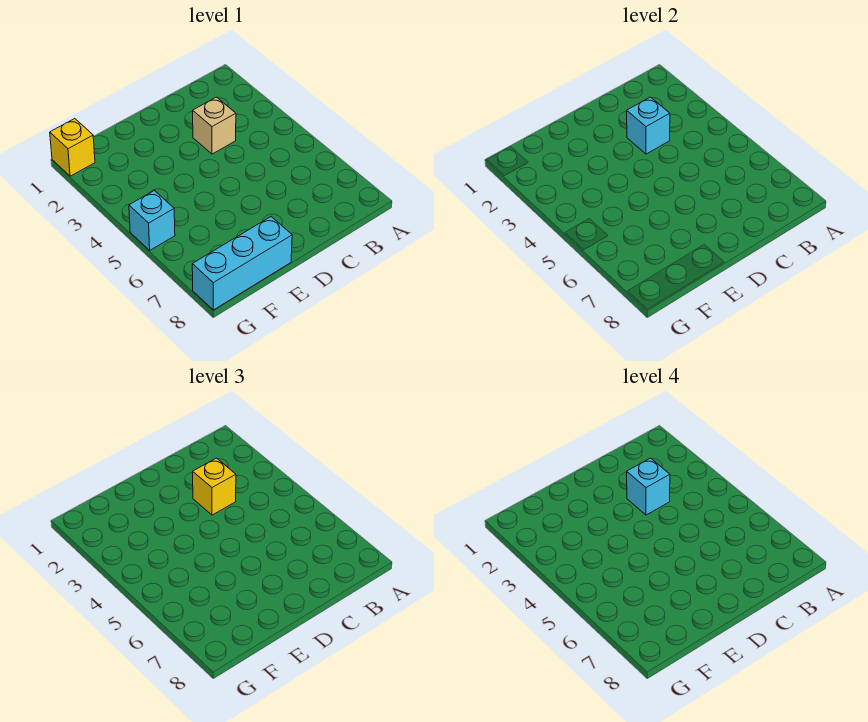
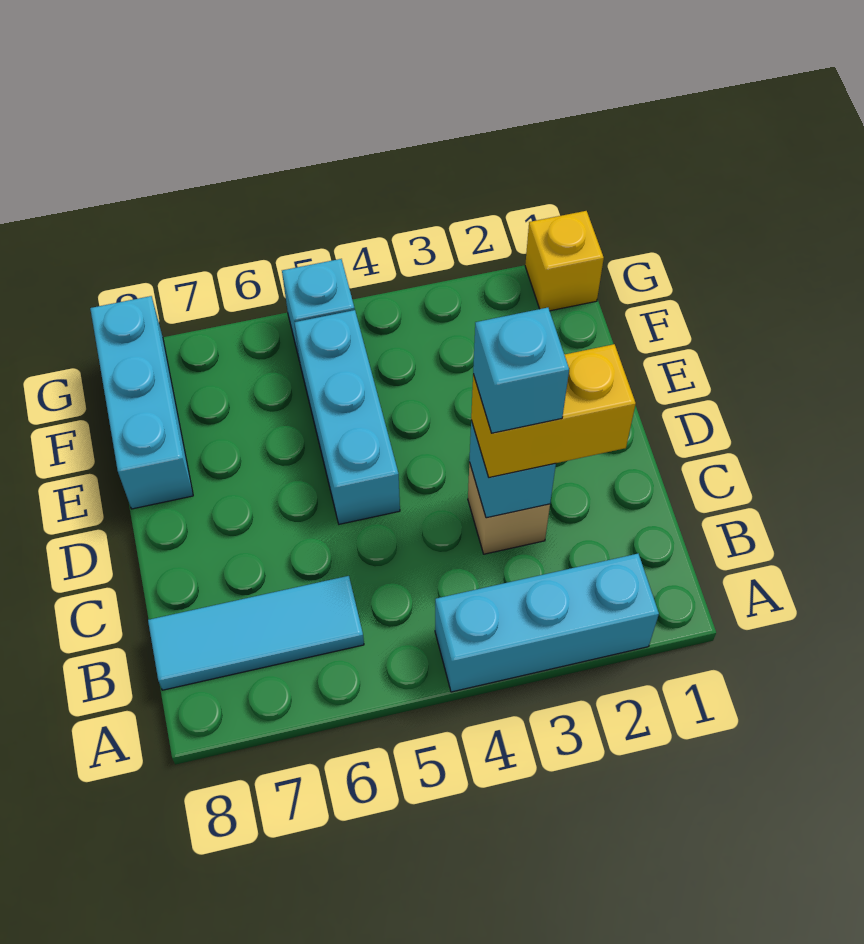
none -> cyan brick A2:A4 level 1
none -> cyan tile B6:B8 level 1
yellow brick C3 level 3 -> yellow brick C2:C3 level 3
none -> cyan brick D5:F5 level 1

